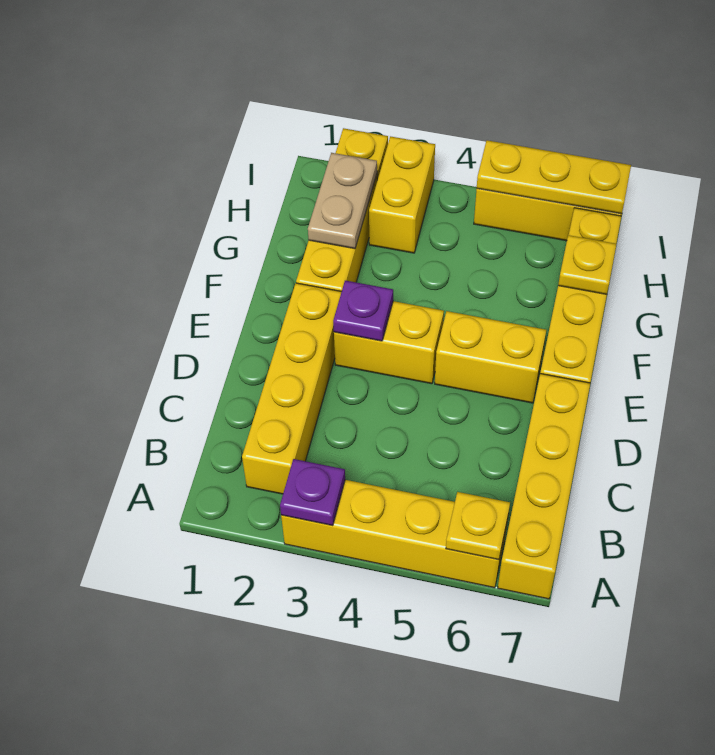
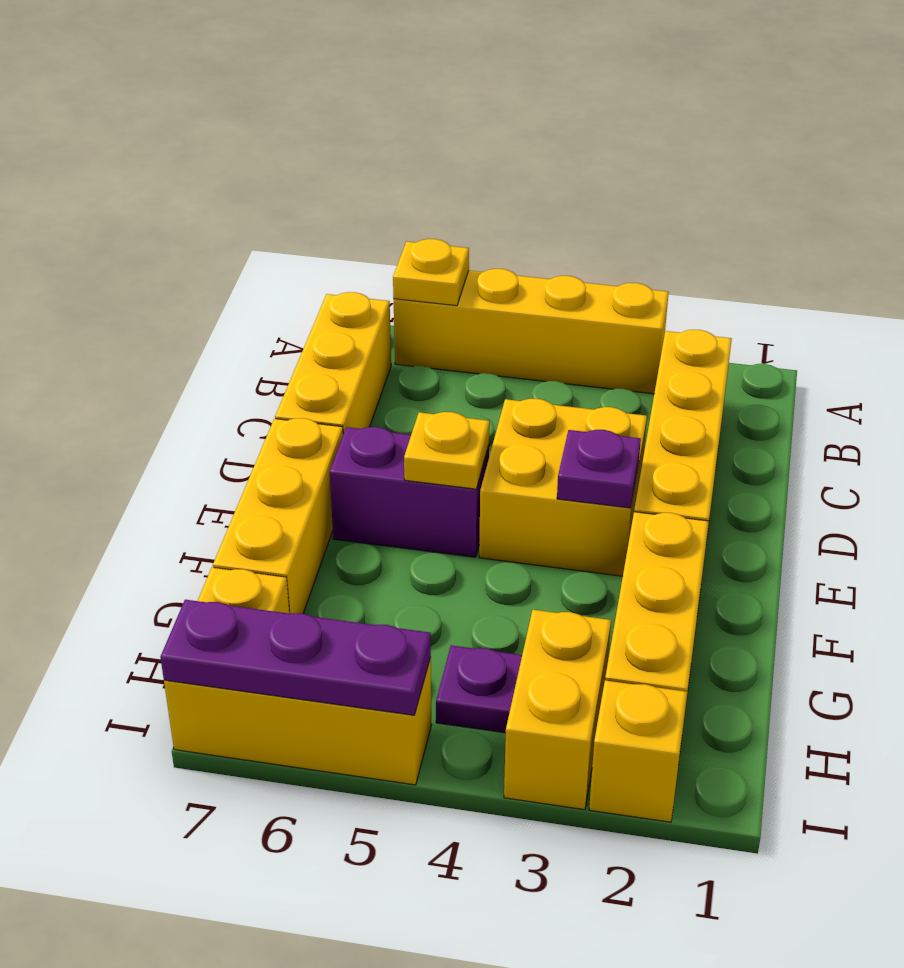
purple plate A3 level 2 -> purple plate H4 level 1
yellow brick A7:D7 level 1 -> yellow brick B7:D7 level 1
yellow brick E3:E4 level 1 -> yellow brick D3:E4 level 1
yellow brick E5:E6 level 1 -> purple brick E5:E6 level 1
tan plate G2:H2 level 2 -> none
yellow plate G7 level 2 -> yellow plate E5 level 2
yellow plate I5:I7 level 2 -> purple plate I5:I7 level 2

